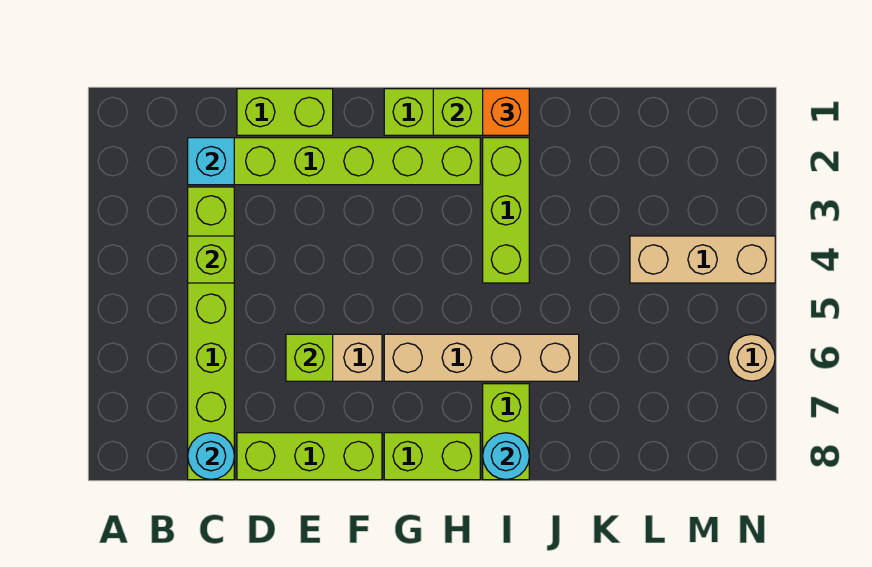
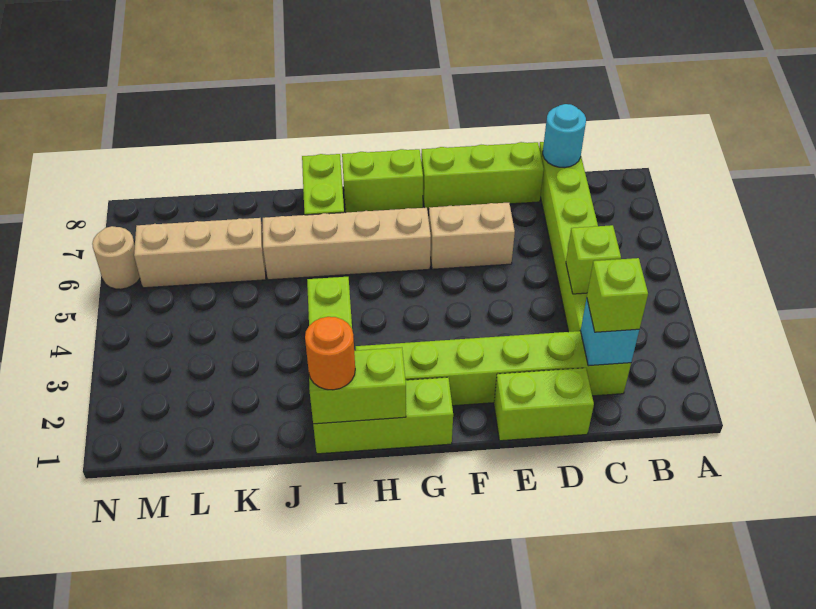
lime brick E6 level 2 -> lime brick C2 level 3
orange brick I1 level 3 -> orange round brick I1 level 3
cyan round brick I8 level 2 -> none
tan brick L4:N4 level 1 -> tan brick K6:M6 level 1

